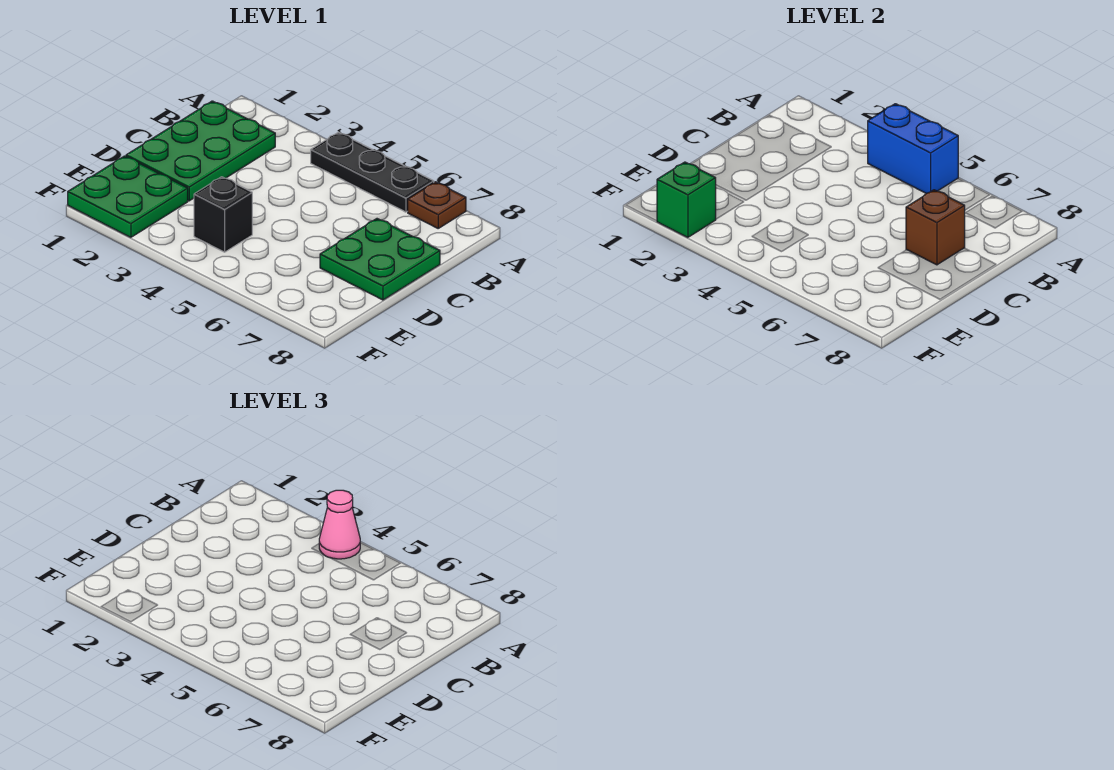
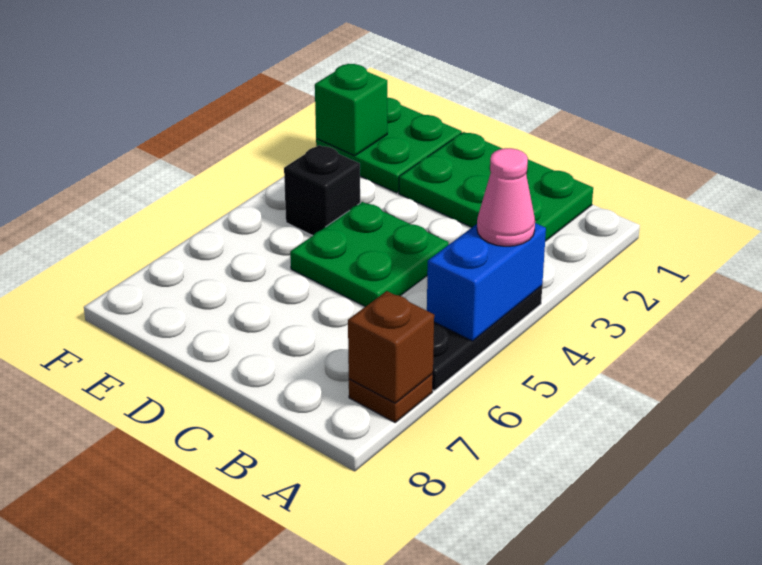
green plate C7:D8 level 1 -> green plate C4:D5 level 1
brown brick C7 level 2 -> brown brick A7 level 2

